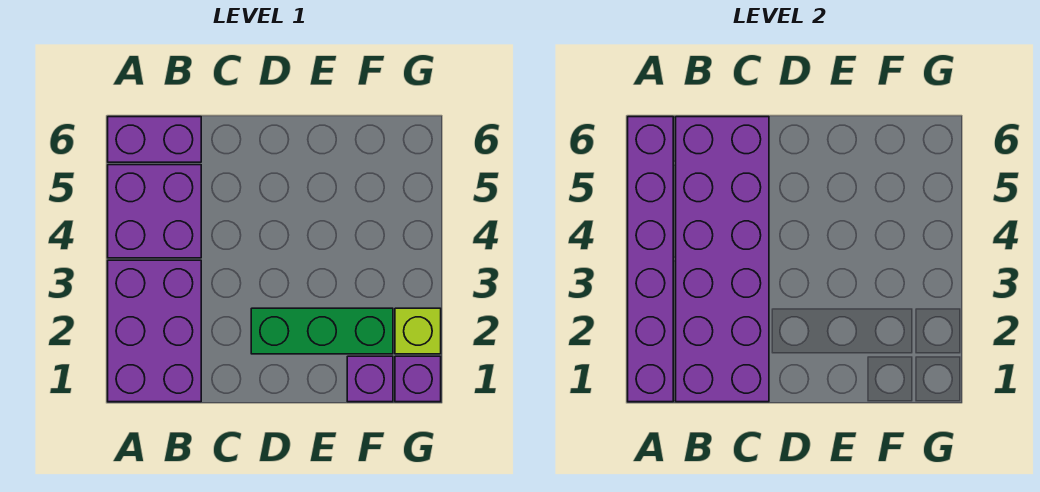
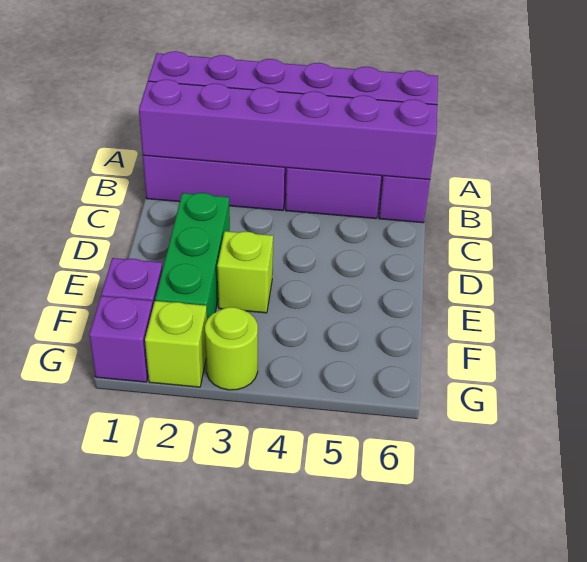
purple brick B1:C6 level 2 -> purple brick B1:B6 level 2
none -> lime brick E3 level 1
none -> lime round brick G3 level 1

